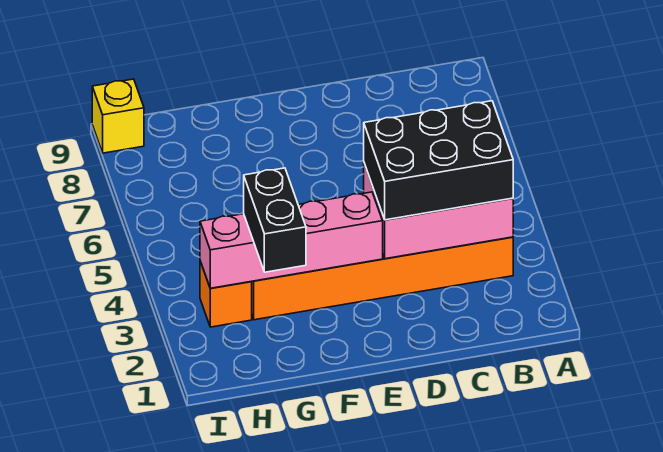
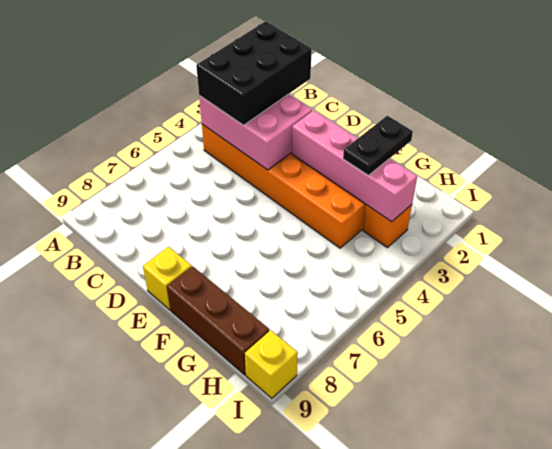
black brick B3:D4 level 3 -> black brick B2:C4 level 3
none -> yellow brick E9 level 1
none -> brown brick F9:H9 level 1
black brick G2:G3 level 3 -> black plate G2:G3 level 3

